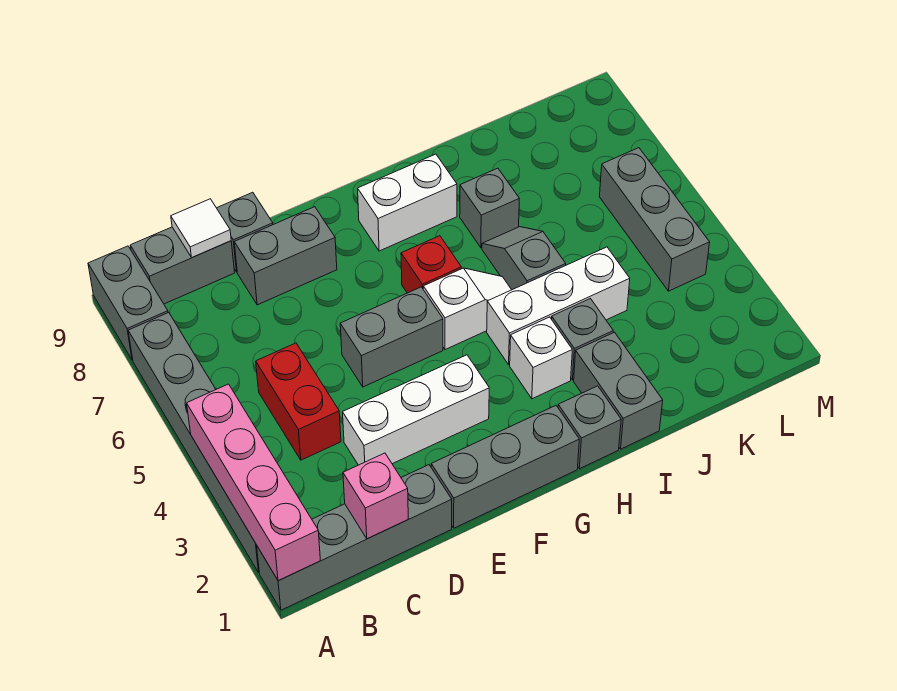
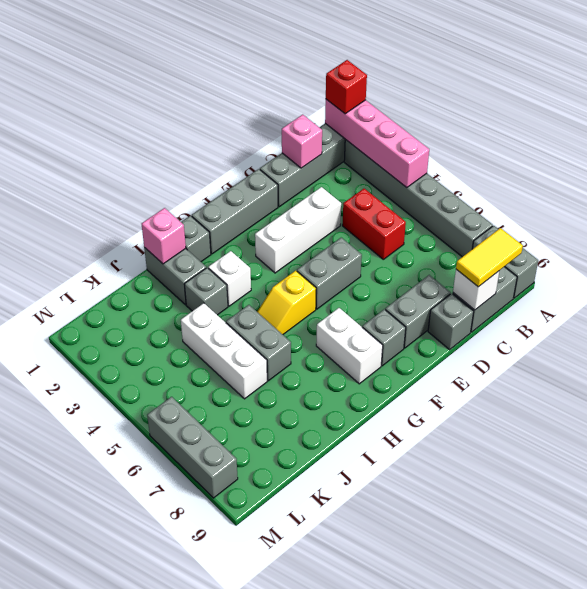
none -> yellow tile B9:C9 level 3
white tile C9 level 2 -> white brick C9 level 2
white slope G5:H5 level 1 top G -> yellow slope G5:H5 level 1 top G
red brick G6 level 1 -> red brick A1 level 3
white brick G8:H8 level 1 -> white brick G7:G8 level 1
white brick H4:J4 level 1 -> white brick J4:J6 level 1
none -> pink brick I1 level 2
grey slope I5:I6 level 1 top 5 -> grey brick I5:I6 level 1
grey brick I7 level 1 -> grey brick F8 level 1
grey brick L4:L6 level 1 -> grey brick M6:M8 level 1

